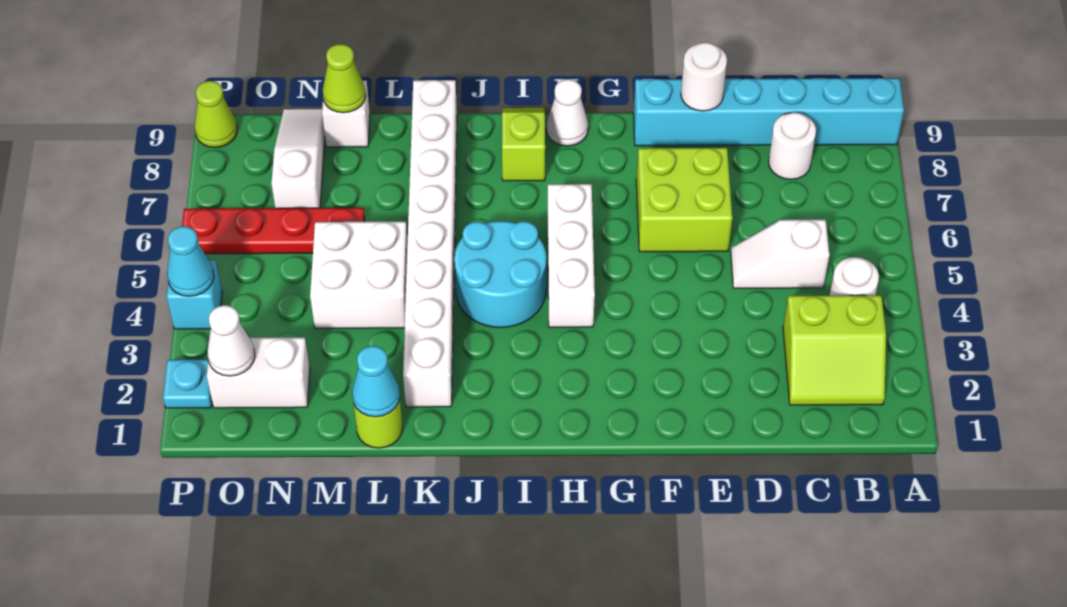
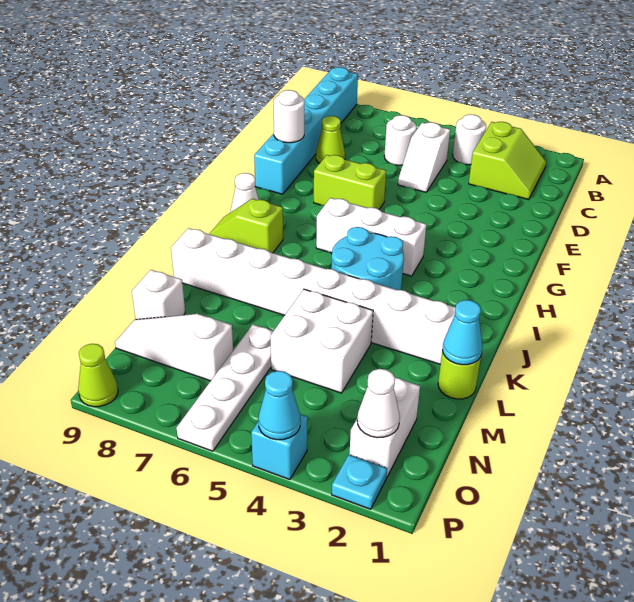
white round brick C8 level 1 -> white round brick C6 level 1
lime brick E6:F7 level 1 -> lime brick F6:F7 level 1
red plate M6:P6 level 1 -> white plate M6:P6 level 1
lime cone M9 level 2 -> lime cone D8 level 1

